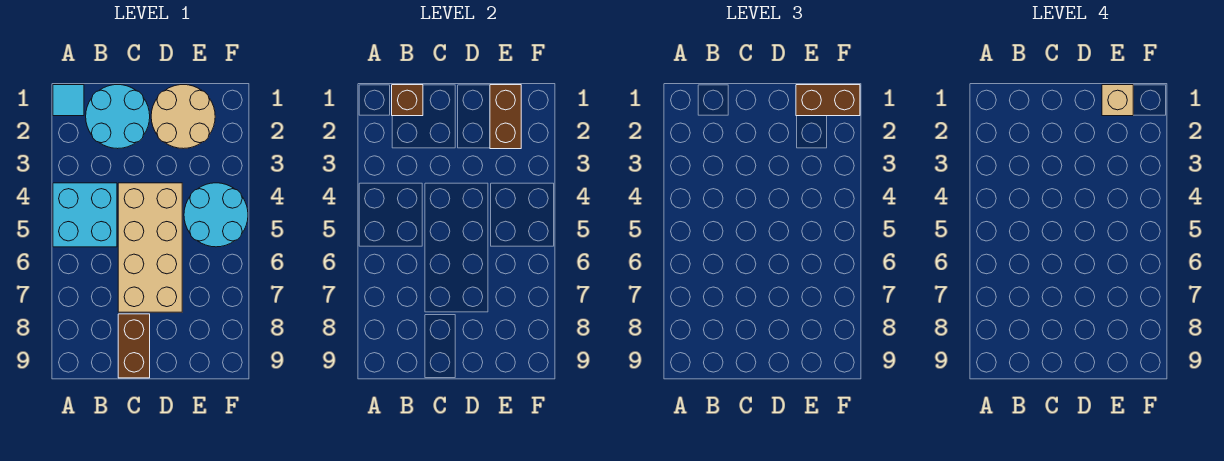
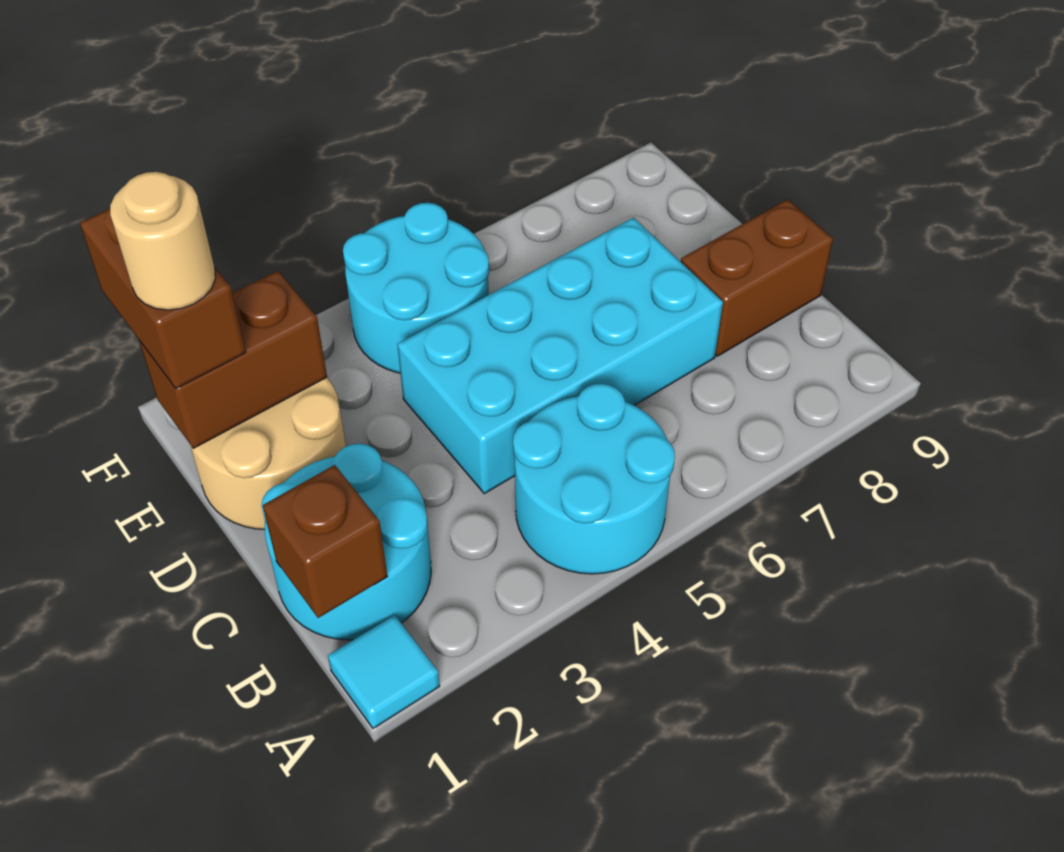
cyan brick A4:B5 level 1 -> cyan round brick A4:B5 level 1
tan brick C4:D7 level 1 -> cyan brick C4:D7 level 1
tan brick E1 level 4 -> tan round brick E1 level 4

